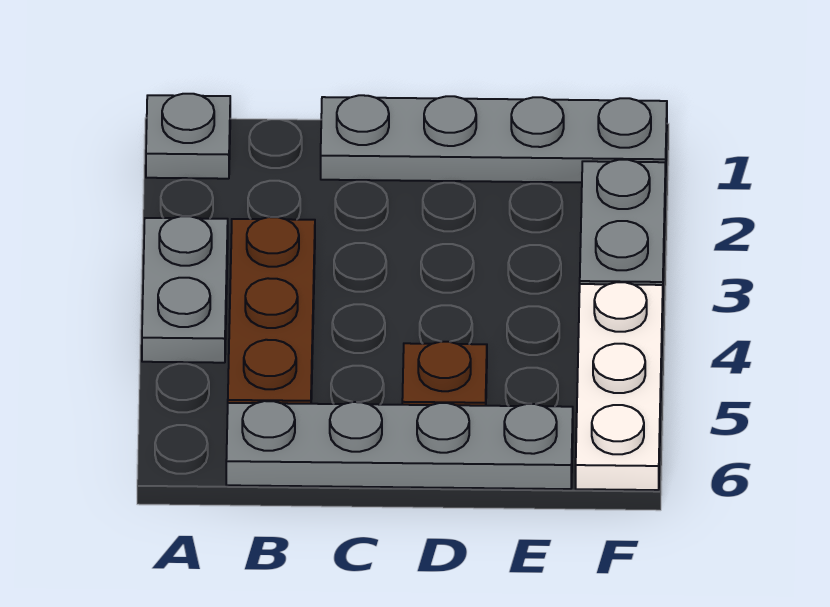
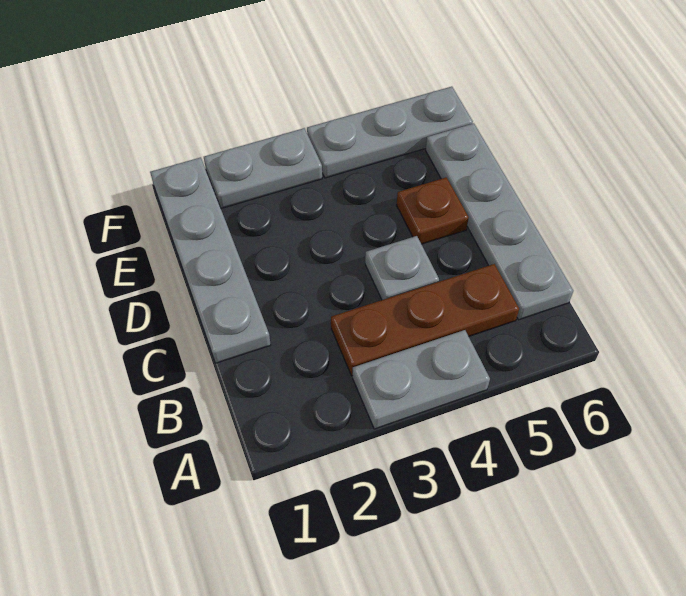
grey plate A1 level 1 -> grey plate C4 level 1
white plate F4:F6 level 1 -> grey plate F4:F6 level 1

